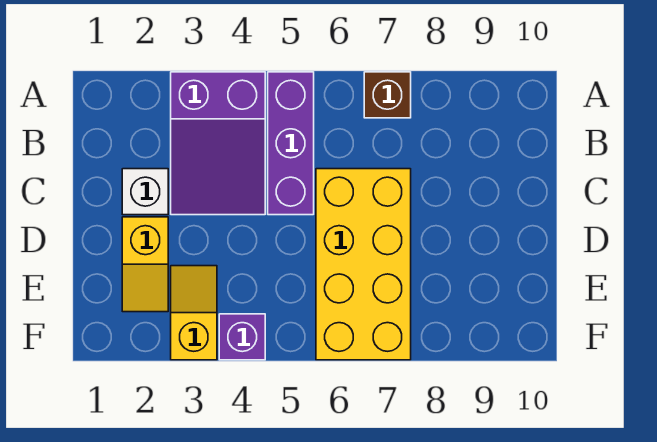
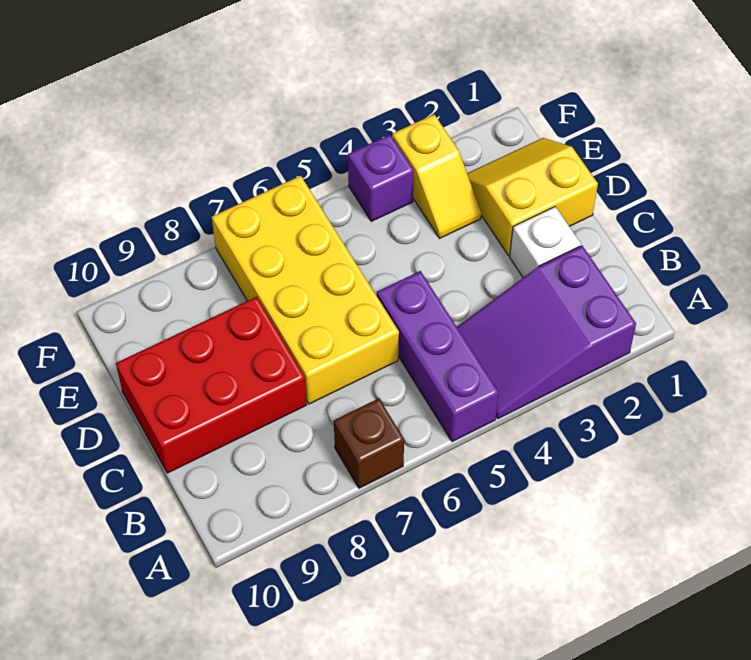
purple slope A3:C4 level 1 top A -> purple slope A2:B4 level 1 top 2
none -> red brick C8:D10 level 1
yellow slope D2:E2 level 1 top D -> yellow slope D1:E2 level 1 top D

